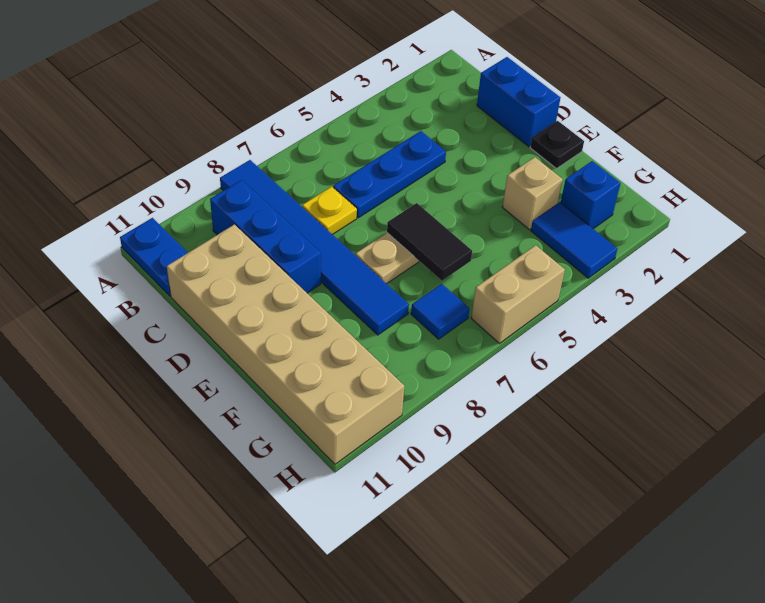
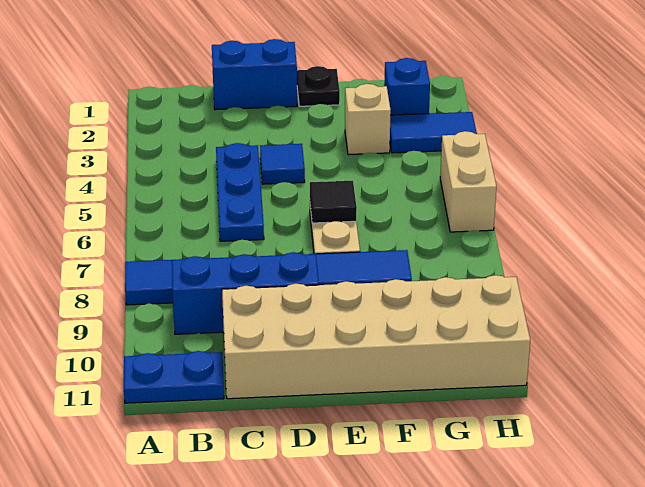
yellow plate C7 level 1 -> none
black tile E6:F6 level 2 -> black tile E6 level 2
blue tile G7 level 1 -> blue tile D4 level 1

